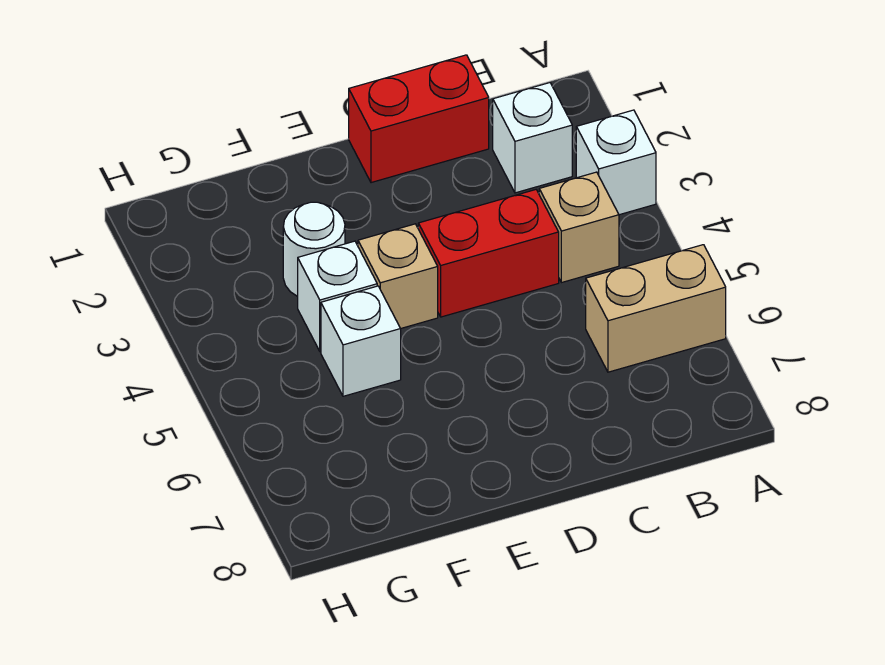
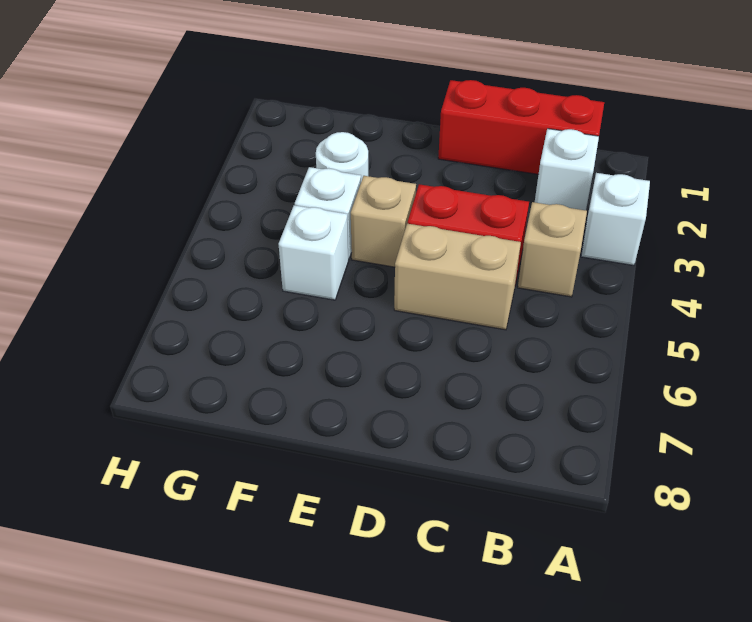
tan brick A6:B6 level 1 -> tan brick C5:D5 level 1
red brick C1:D1 level 1 -> red brick B1:D1 level 1

